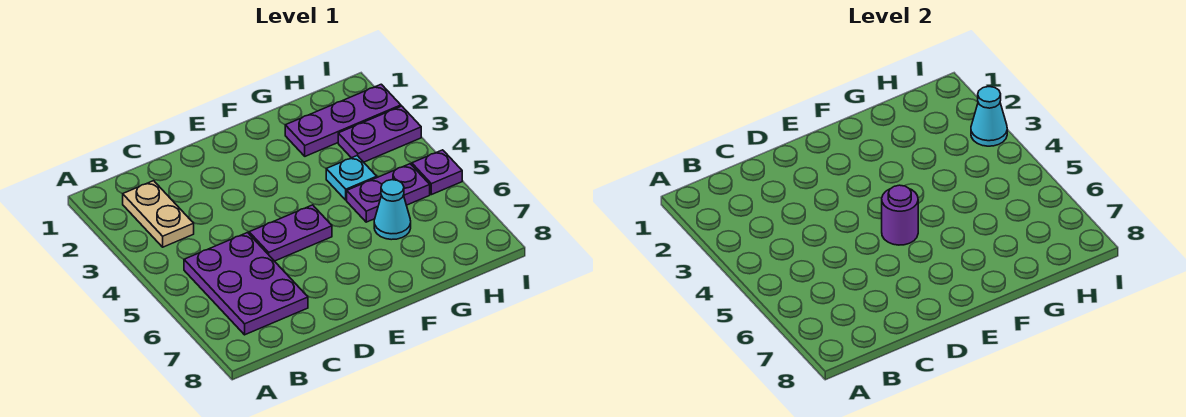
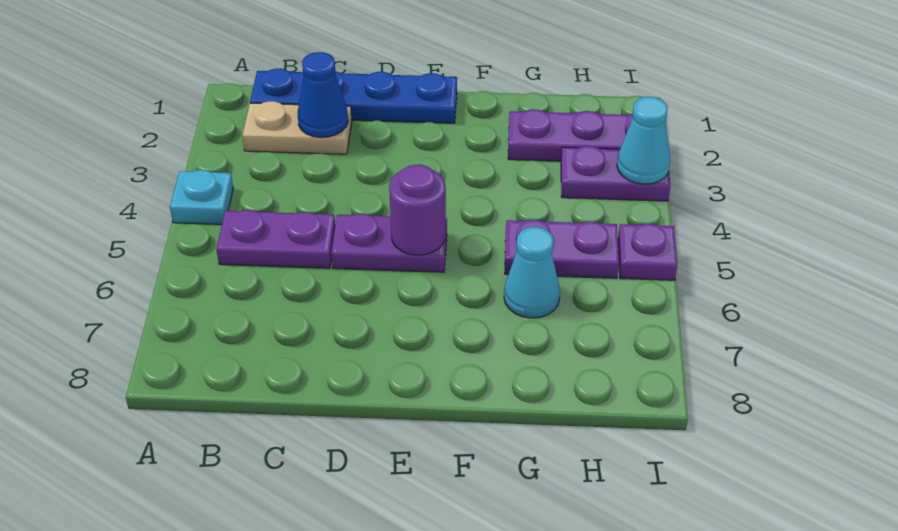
none -> blue plate B1:E1 level 1
tan plate B2:B3 level 1 -> tan plate B2:C2 level 1
purple plate B5:C7 level 1 -> purple plate B5:C5 level 1
none -> blue cone C2 level 2
cyan plate G4 level 1 -> cyan plate A4 level 1

